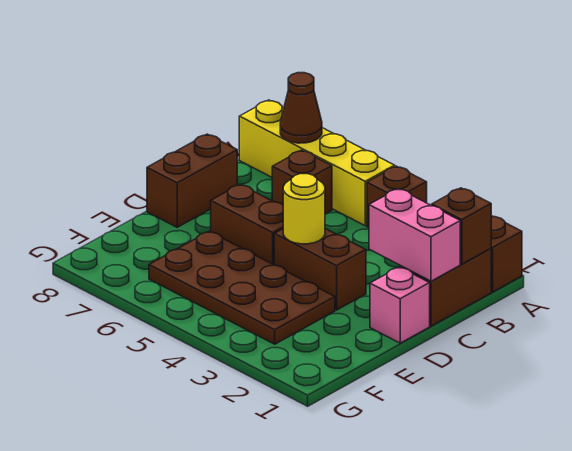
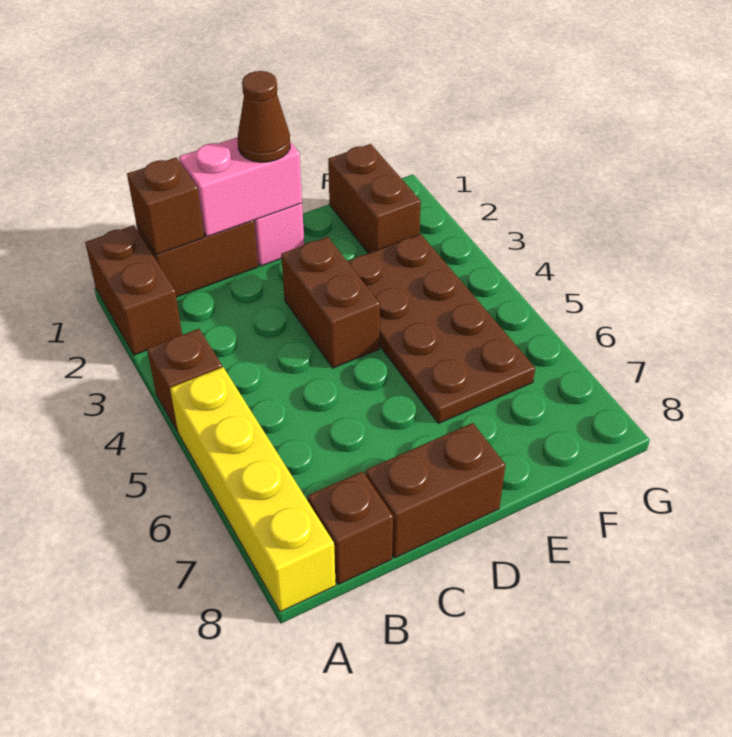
brown cone A7 level 2 -> brown cone D1 level 3
brown brick B6 level 1 -> brown brick B8 level 1
pink brick C1:C2 level 2 -> pink brick C1:D1 level 2
yellow round brick D4 level 2 -> none
brown brick D5:D6 level 1 -> brown brick F1:F2 level 1

